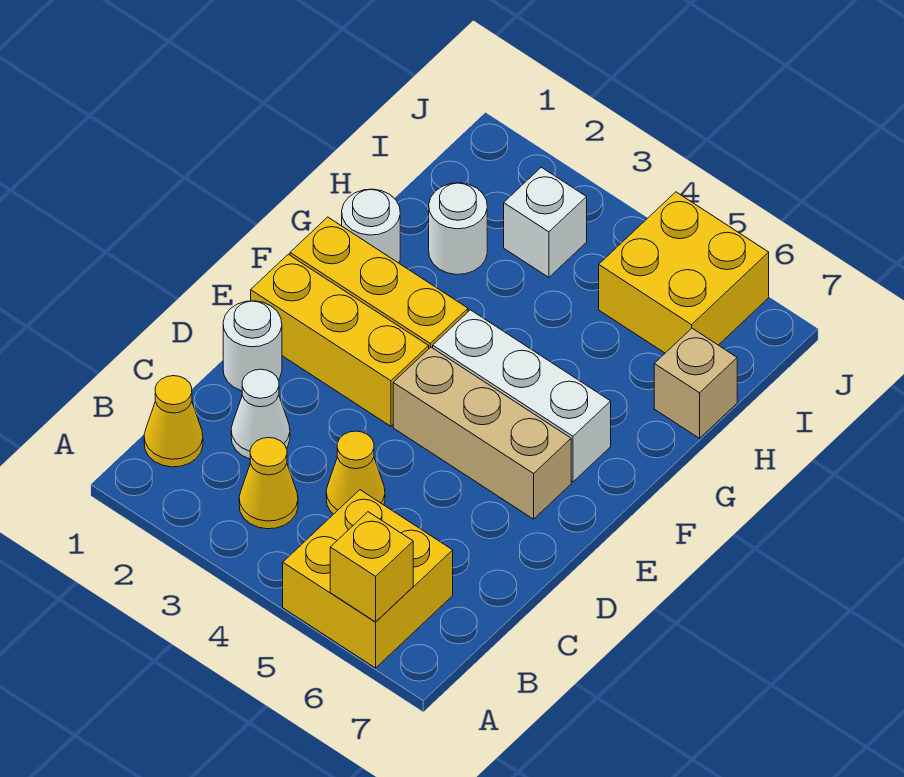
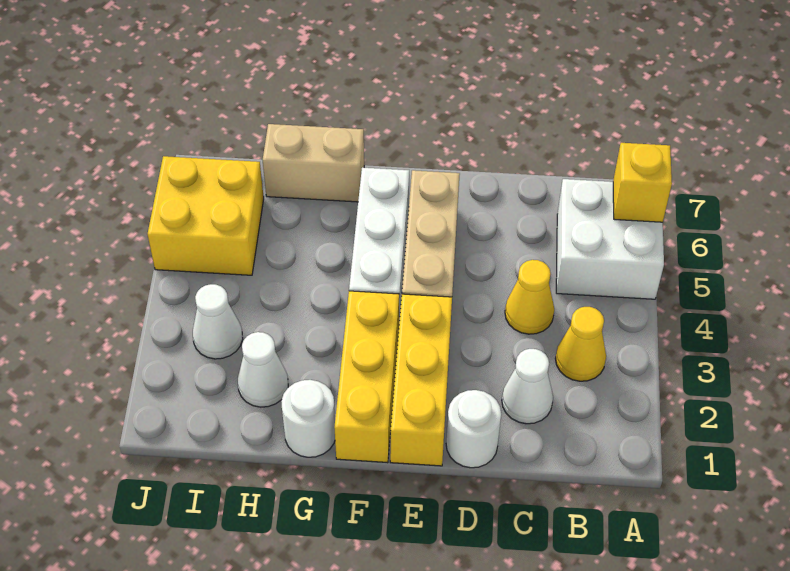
yellow brick A5:B6 level 1 -> white brick A5:B6 level 1
yellow cone B1 level 1 -> none
white round brick H2 level 1 -> white cone H2 level 1
tan brick H7 level 1 -> tan brick G7:H7 level 1
white brick I3 level 1 -> white cone I3 level 1

